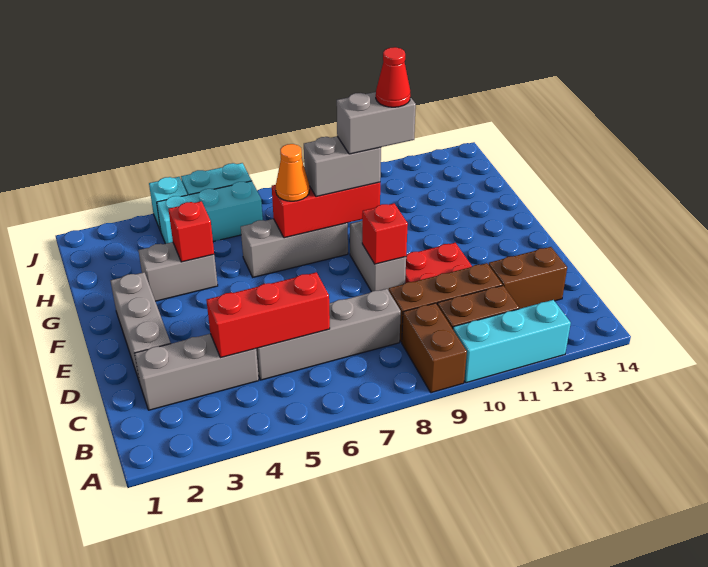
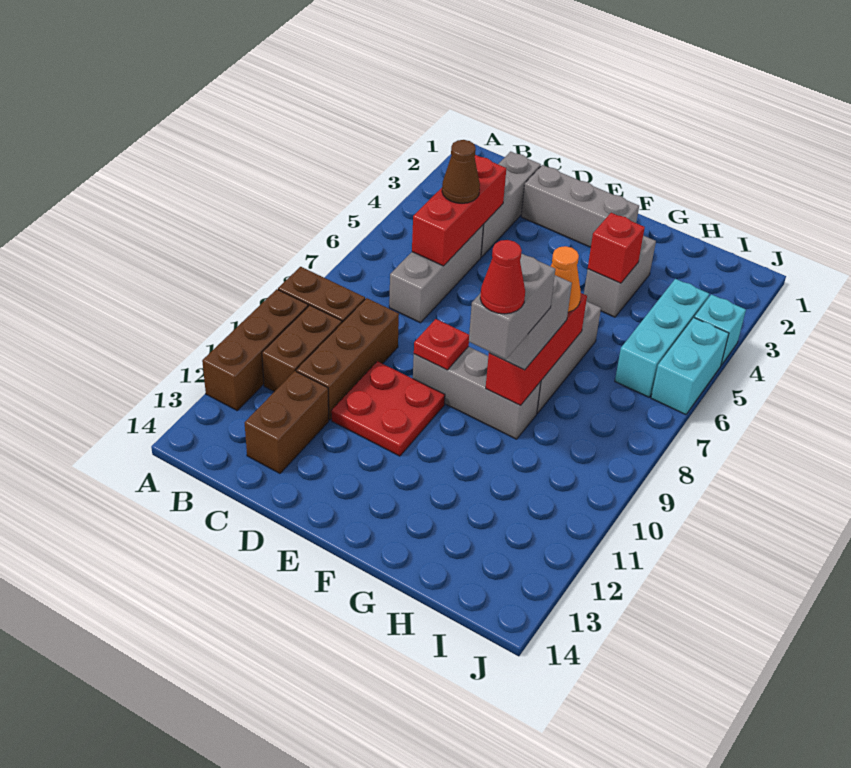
cyan brick A10:A12 level 1 -> brown brick A10:A12 level 1
grey brick C5:C8 level 1 -> grey brick C5:C7 level 1
none -> brown cone C5 level 3
grey brick E9:F9 level 1 -> grey brick E9:G9 level 1
red brick E9 level 2 -> red plate E9 level 2

